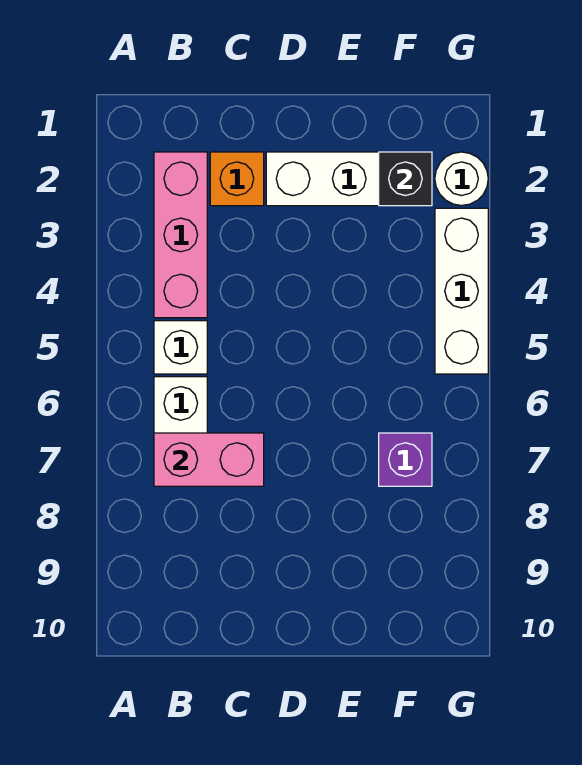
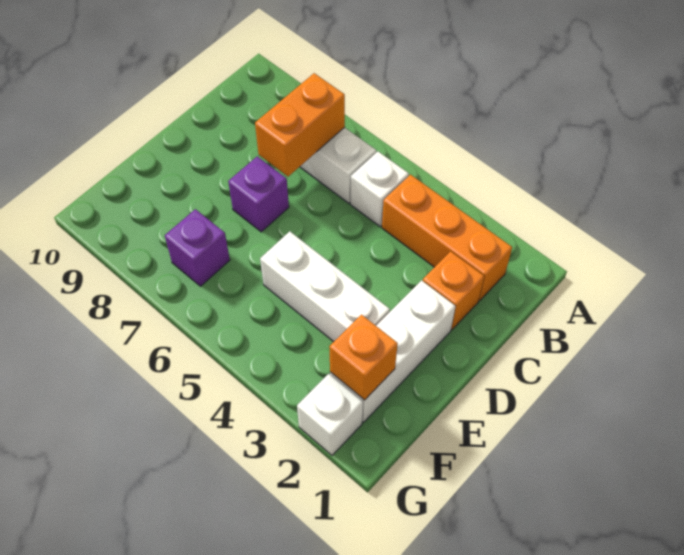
pink brick B2:B4 level 1 -> orange brick B2:B4 level 1
pink brick B7:C7 level 2 -> orange brick B7:C7 level 2
none -> purple brick D7 level 1
black brick F2 level 2 -> orange brick F2 level 2
white round brick G2 level 1 -> white brick G2 level 1
white brick G3:G5 level 1 -> white brick E3:E5 level 1

